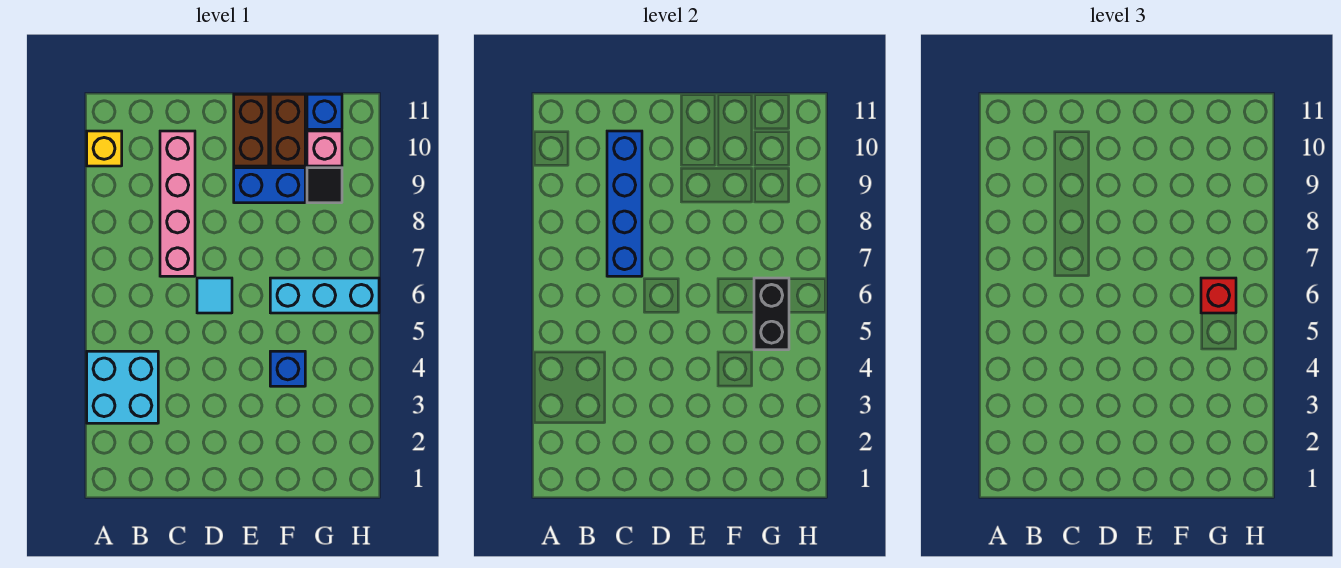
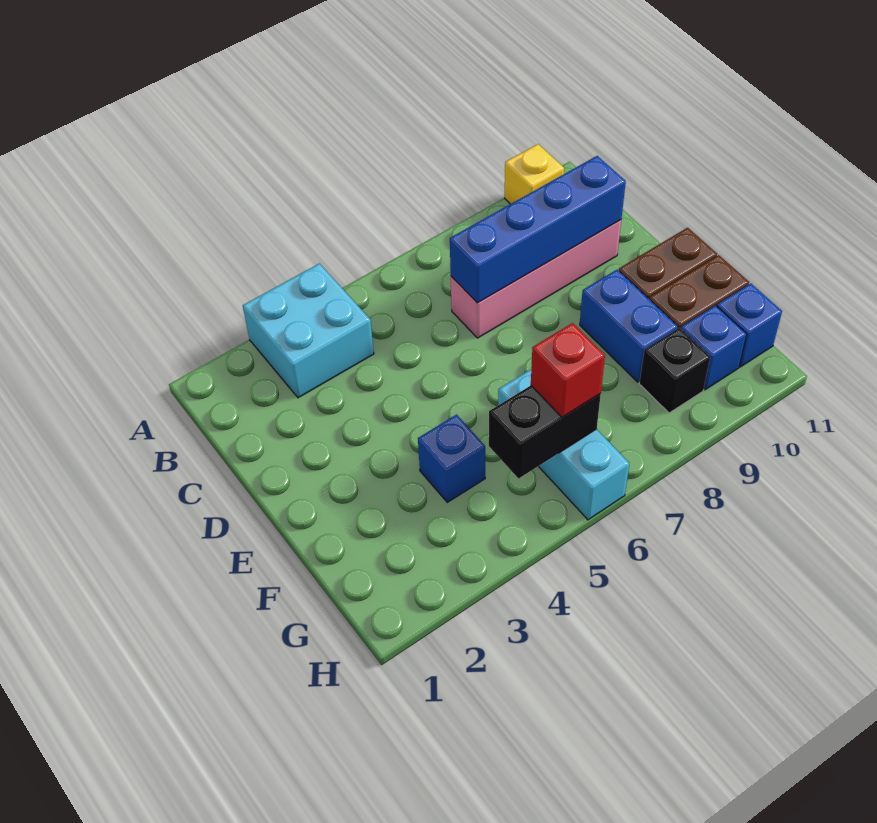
cyan tile D6 level 1 -> none
black tile G9 level 1 -> black brick G9 level 1
pink brick G10 level 1 -> blue brick G10 level 1

